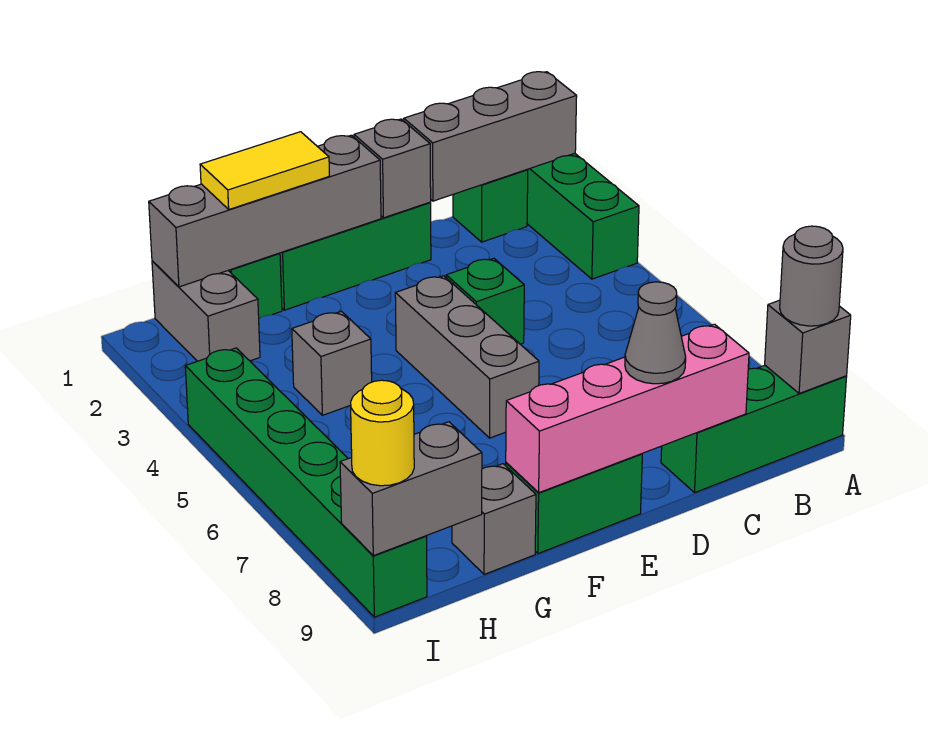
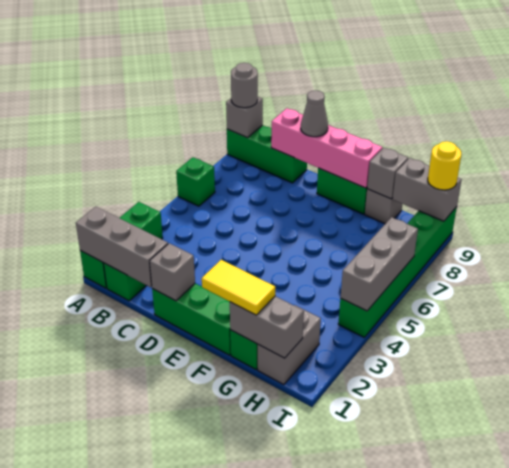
green brick D4 level 1 -> green brick A6 level 1
grey brick E1:H1 level 2 -> grey brick G1:H1 level 2
grey brick E4:E6 level 1 -> grey brick I4:I6 level 2
grey brick G4 level 1 -> grey brick G9 level 2

